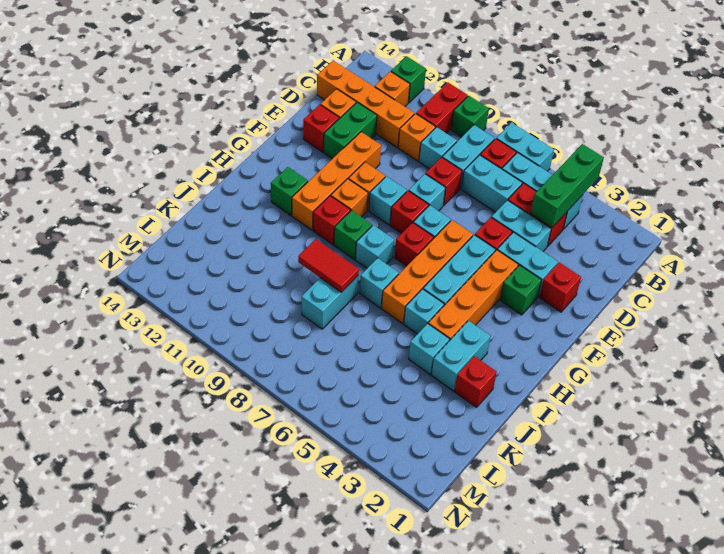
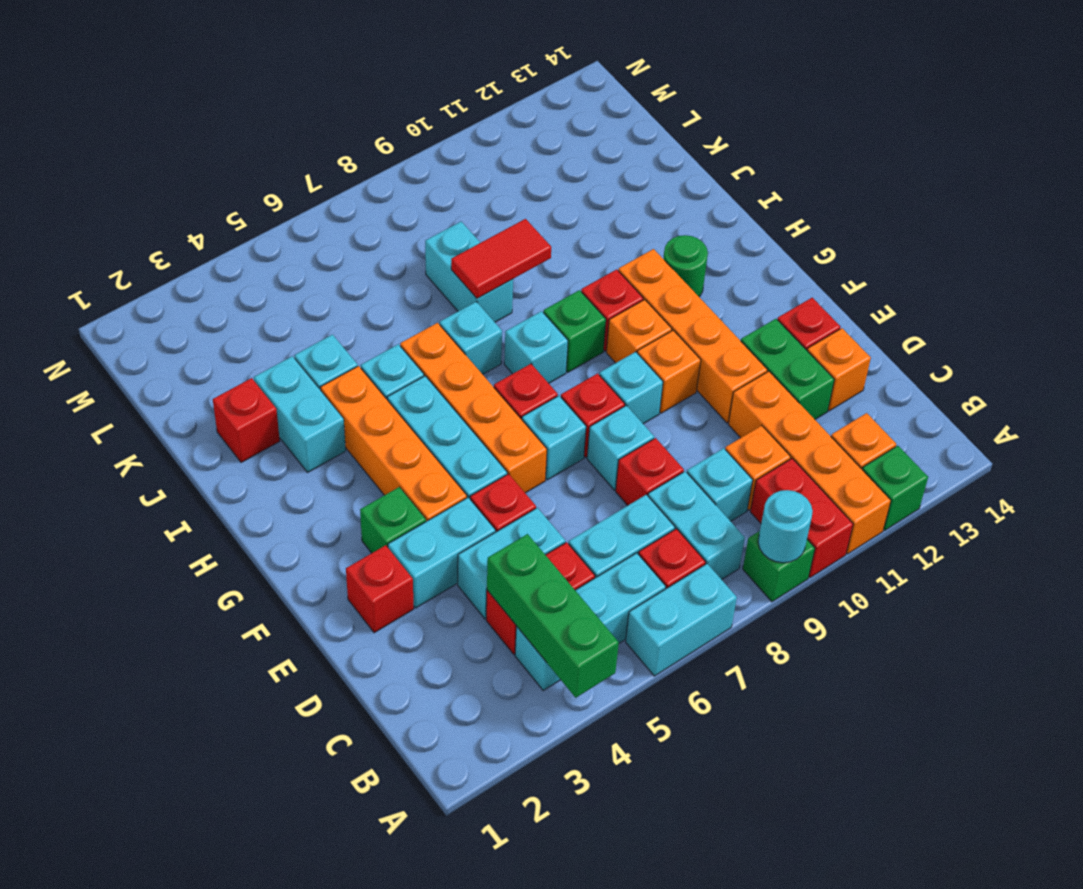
none -> cyan round brick A9 level 2
orange brick C11:C14 level 1 -> orange brick A11:D11 level 1
green brick H12 level 1 -> green round brick H12 level 1

